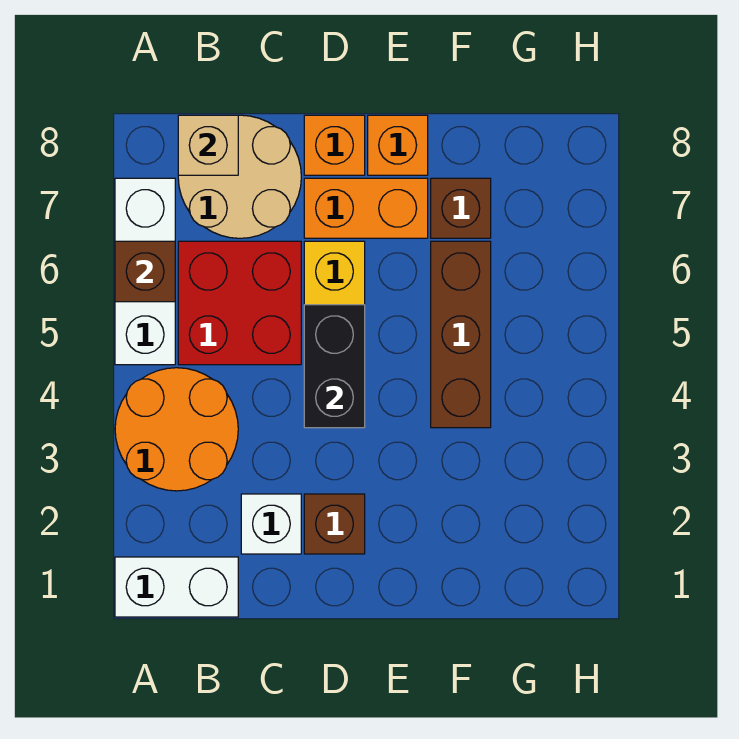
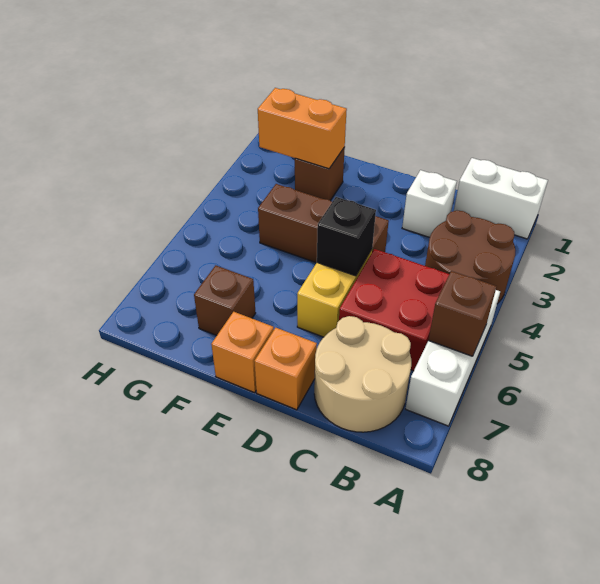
orange round brick A3:B4 level 1 -> brown round brick A3:B4 level 1
tan brick B8 level 2 -> none
brown brick D2 level 1 -> brown brick F2 level 1
black brick D4:D5 level 2 -> black brick D5 level 2
orange brick D7:E7 level 1 -> orange brick F2:G2 level 2
brown brick F4:F6 level 1 -> brown brick D4:F4 level 1

